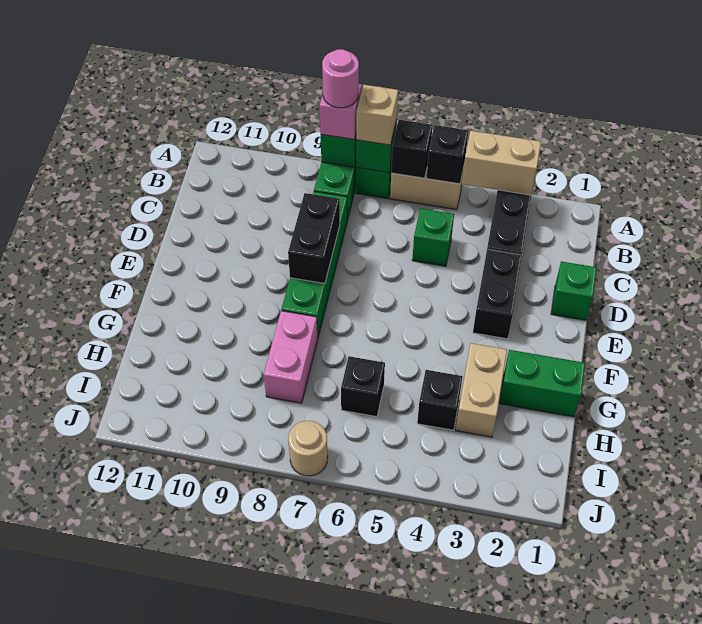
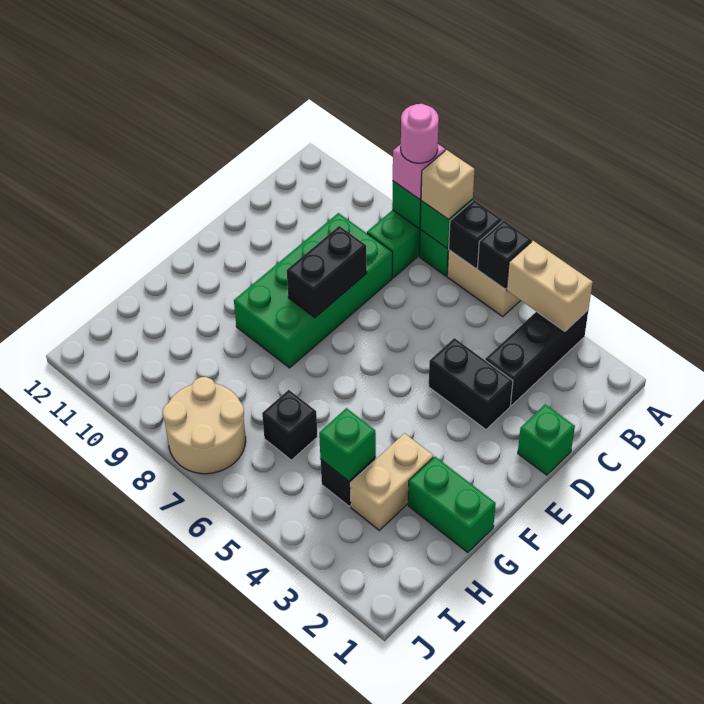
green brick C5 level 1 -> green brick H4 level 2
green brick C8:F8 level 1 -> green brick C8:F9 level 1
black brick D3:E3 level 1 -> black brick D3:D4 level 1
pink brick G8:H8 level 1 -> none
tan round brick J7 level 1 -> tan round brick I7:J8 level 1

